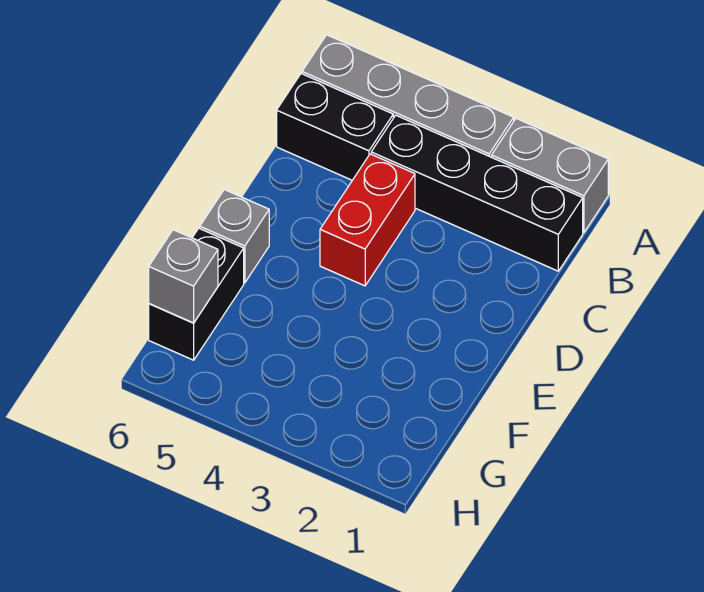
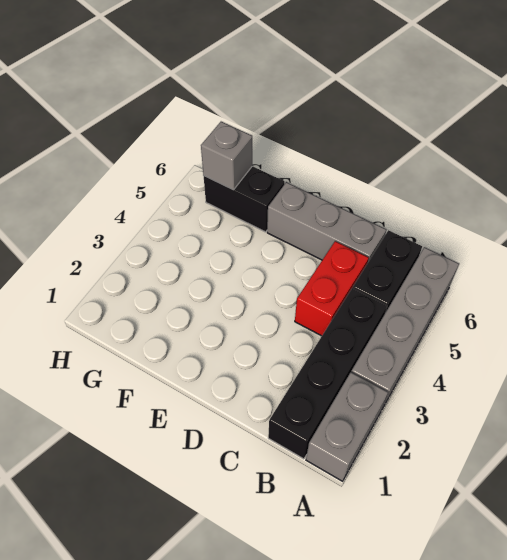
red brick C4:D4 level 1 -> red brick C4:C5 level 1
grey brick E6 level 1 -> grey brick C6:E6 level 1

